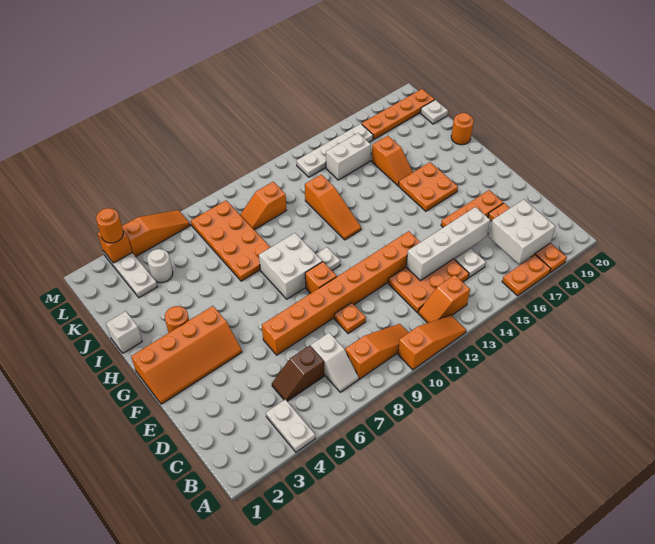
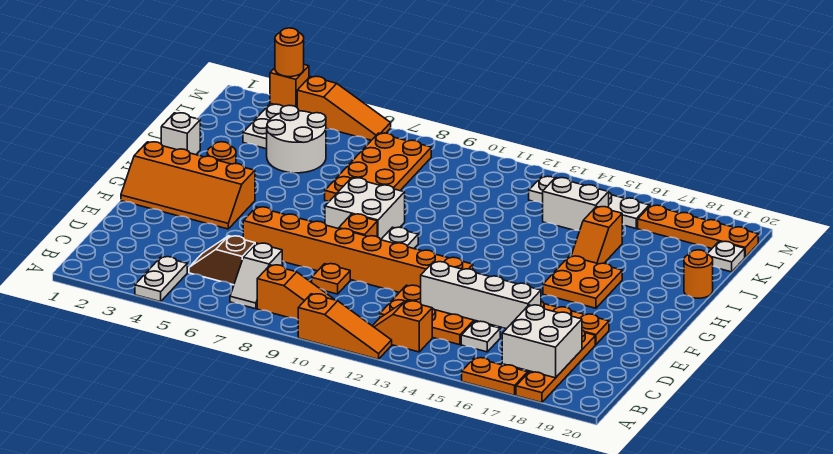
orange slope H12:J12 level 1 top J -> none
white round brick K4 level 1 -> white round brick J4:K5 level 1
orange slope K9:K10 level 1 top 10 -> none

